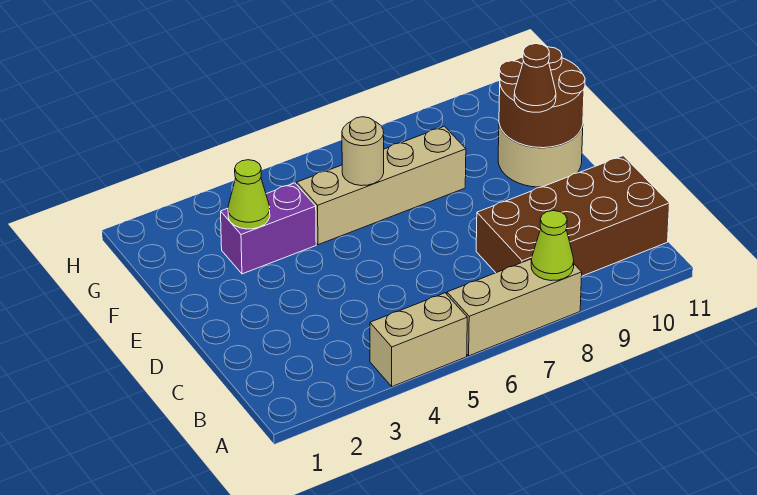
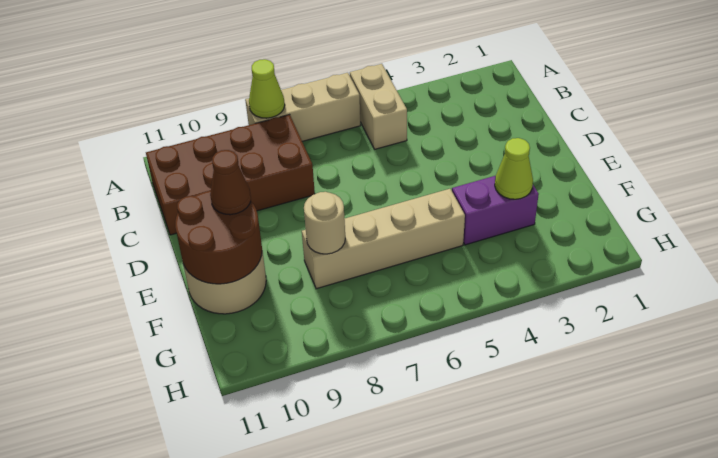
tan brick A4:A5 level 1 -> tan brick A5:B5 level 1
tan round brick F6 level 2 -> tan round brick F8 level 2

